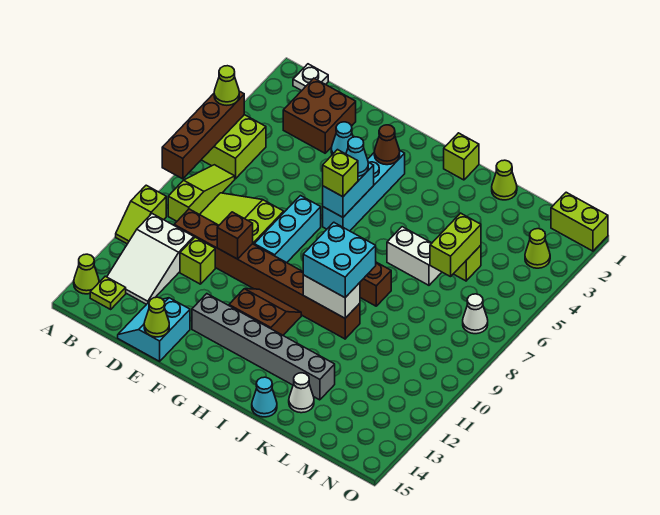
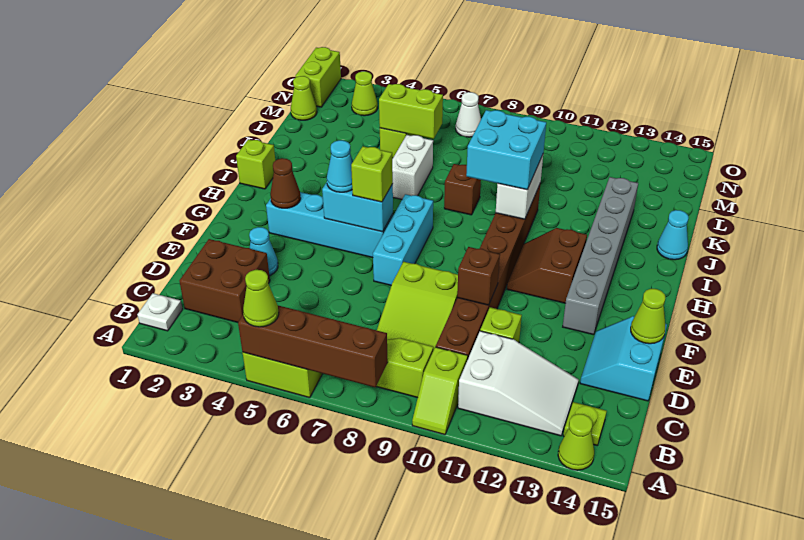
lime slope A10:A11 level 1 top 10 -> lime slope A10:B10 level 1 top B
cyan slope D14:E15 level 1 top E -> cyan slope D14:E15 level 1 top 15
cyan brick F7:F9 level 1 -> cyan brick F7:H7 level 1
lime cone K1 level 1 -> lime cone M1 level 1
white cone K14 level 1 -> none

